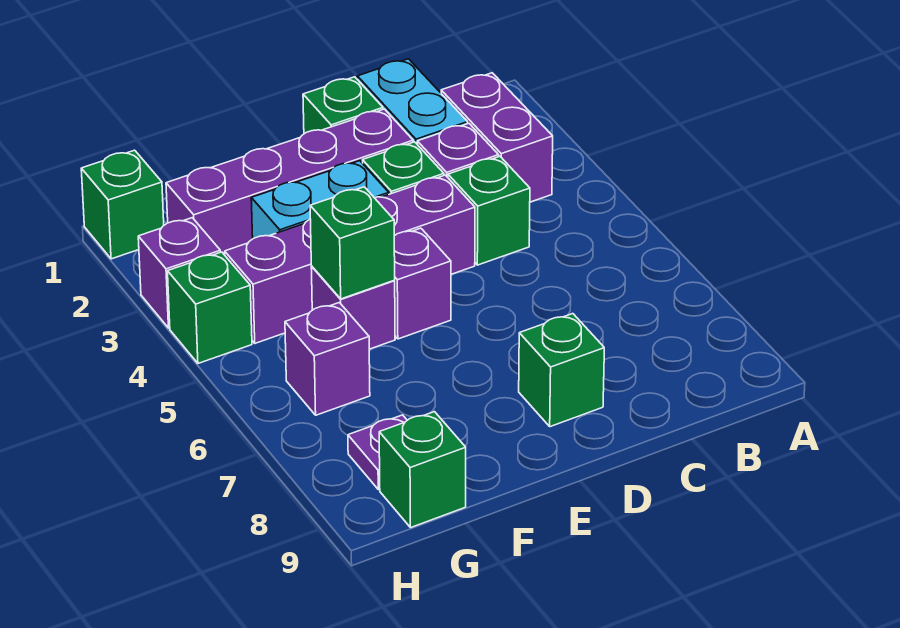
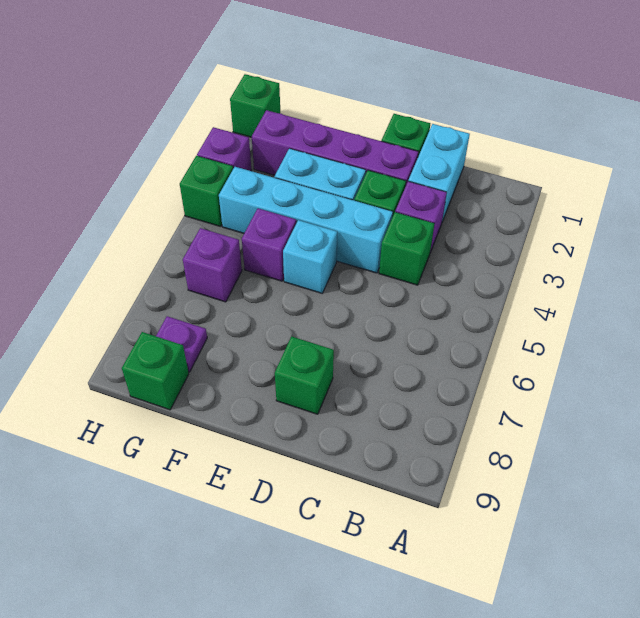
purple brick B2:B3 level 1 -> none
purple brick D4:G4 level 1 -> cyan brick D4:G4 level 1
purple brick E5 level 1 -> cyan brick E5 level 1
green brick F5 level 2 -> none

